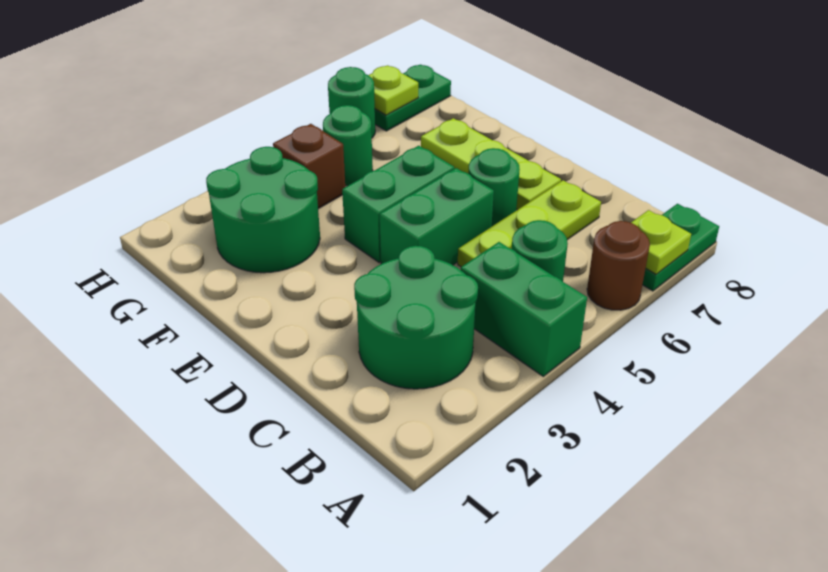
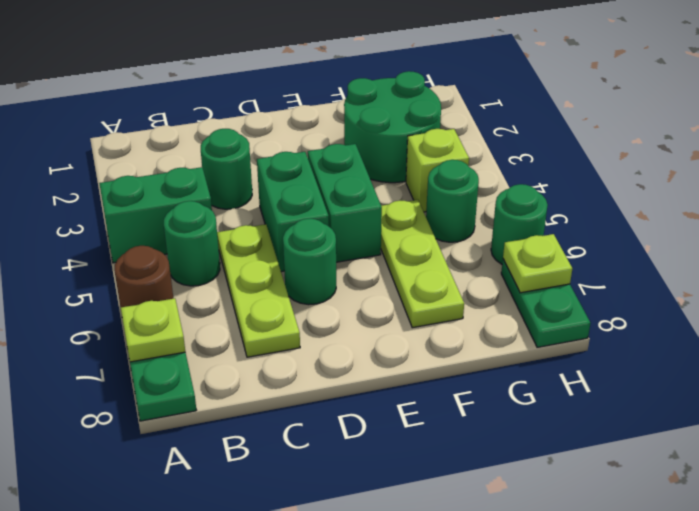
green round brick B2:C3 level 1 -> green round brick C3 level 1
lime plate D7:F7 level 1 -> lime plate F5:F7 level 1
brown brick G4 level 1 -> lime brick G4 level 1

